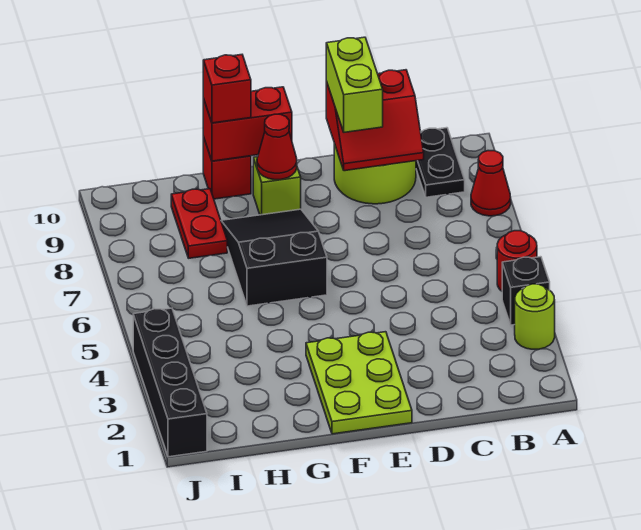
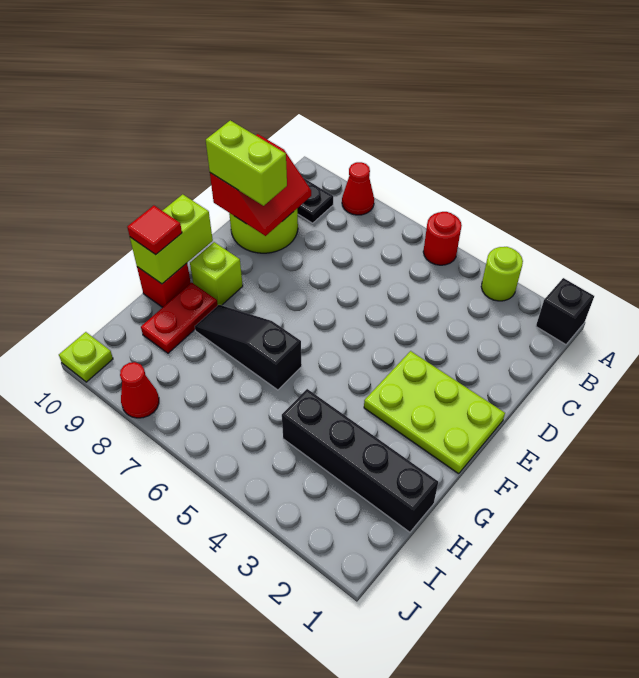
black brick A4 level 1 -> black brick A1 level 1
black slope F6:G8 level 1 top 6 -> black slope G6:G8 level 1 top 6
red cone F9 level 2 -> red cone J8 level 1
red brick F10:G10 level 2 -> lime brick F10:G10 level 2
red brick G10 level 3 -> red tile G10 level 3
red plate H8:H9 level 1 -> red plate G9:H9 level 1
black brick J1:J4 level 1 -> black brick H1:H4 level 1
none -> lime plate J10 level 1

